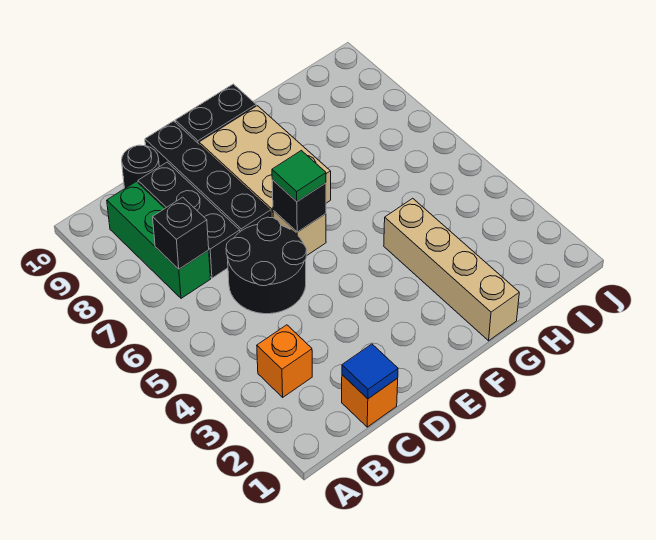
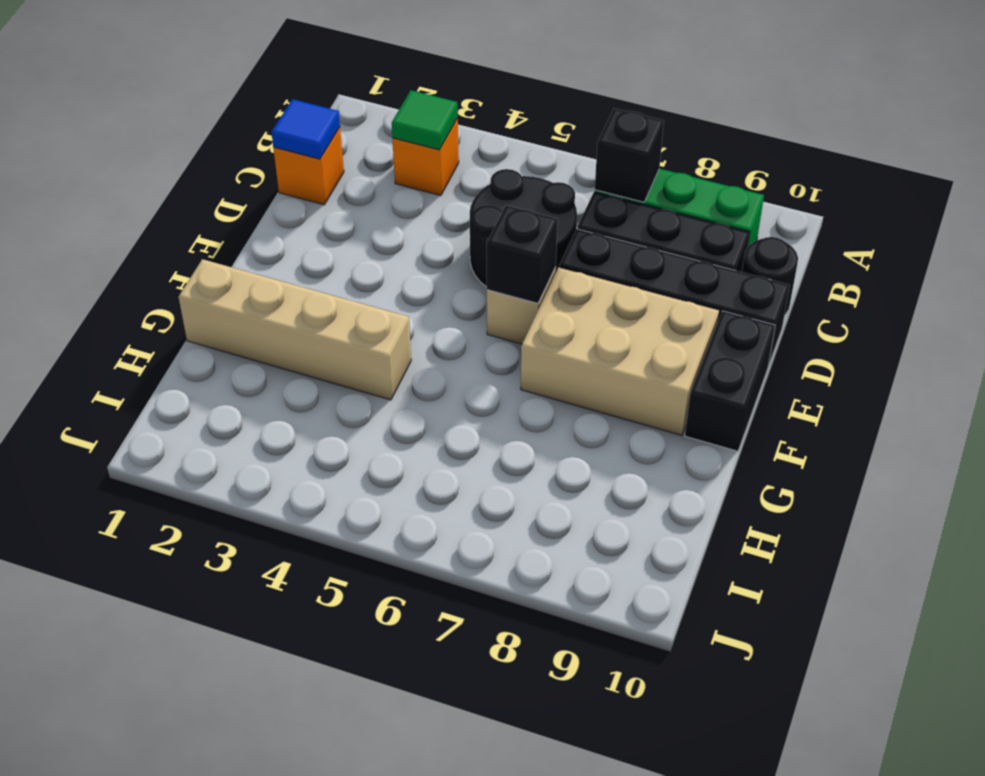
green tile E6 level 3 -> green tile B3 level 2

